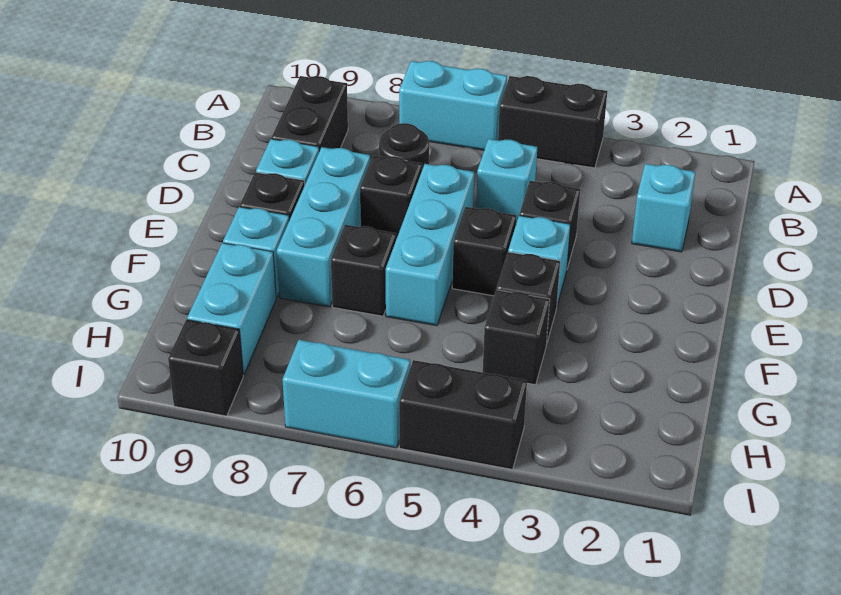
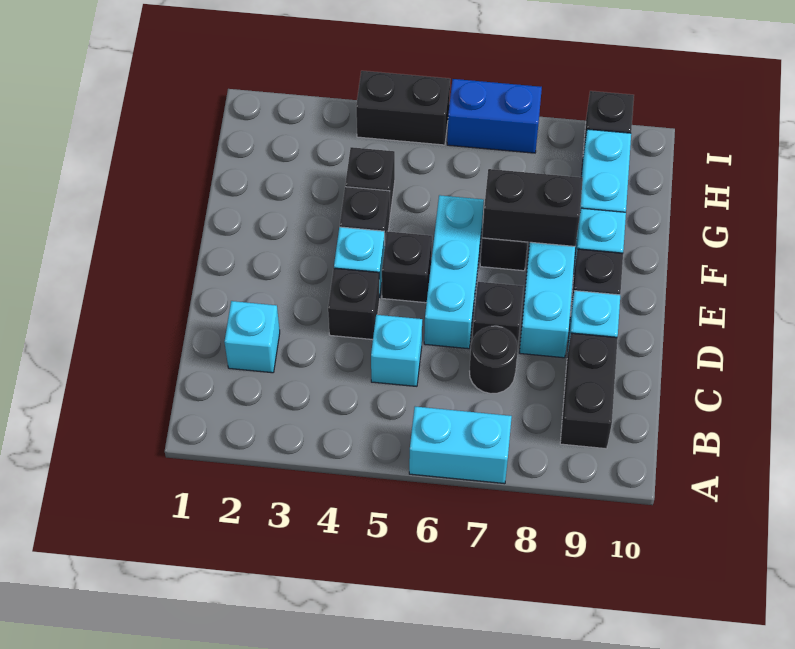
black brick A4:A5 level 1 -> black brick F7:F8 level 2
cyan brick I6:I7 level 1 -> blue brick I6:I7 level 1

